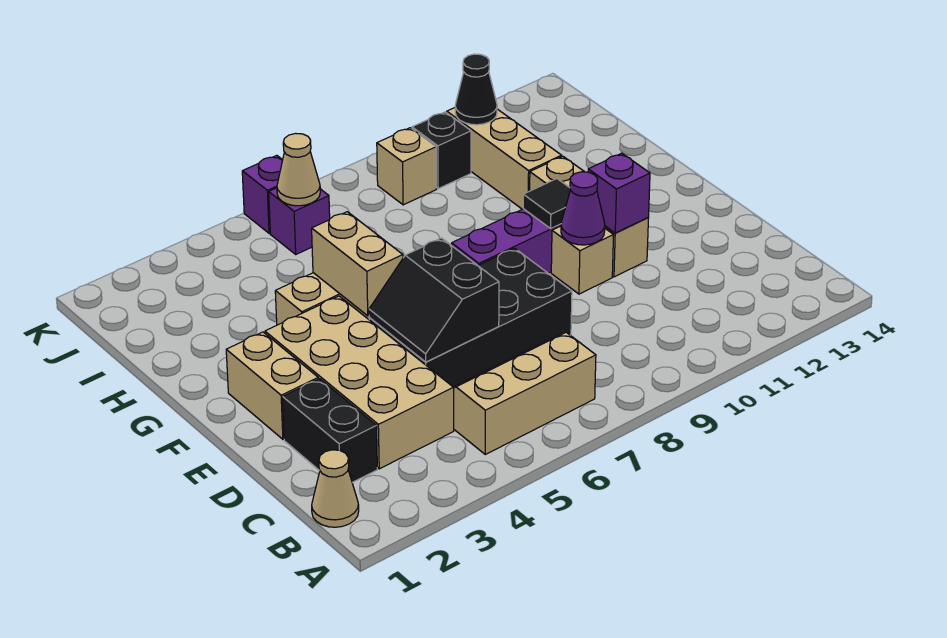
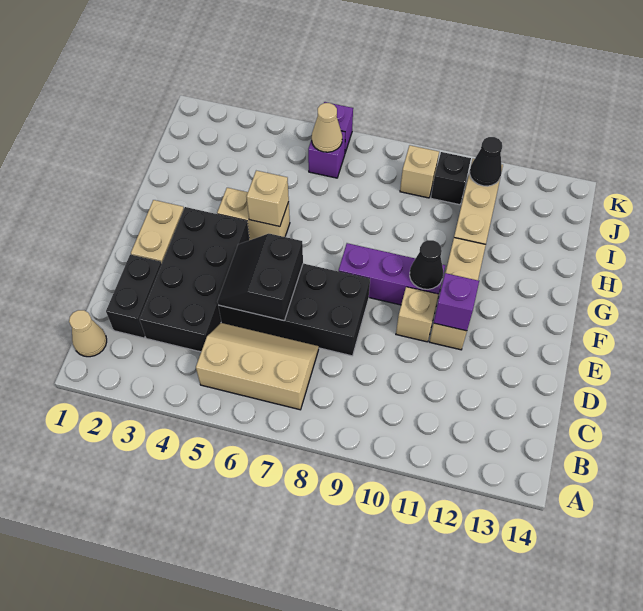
tan brick C3:F4 level 1 -> black brick C3:F4 level 1
purple cone E10 level 2 -> none
tan brick F5:G5 level 2 -> tan brick G5 level 2
black tile F10 level 2 -> black cone F10 level 2

